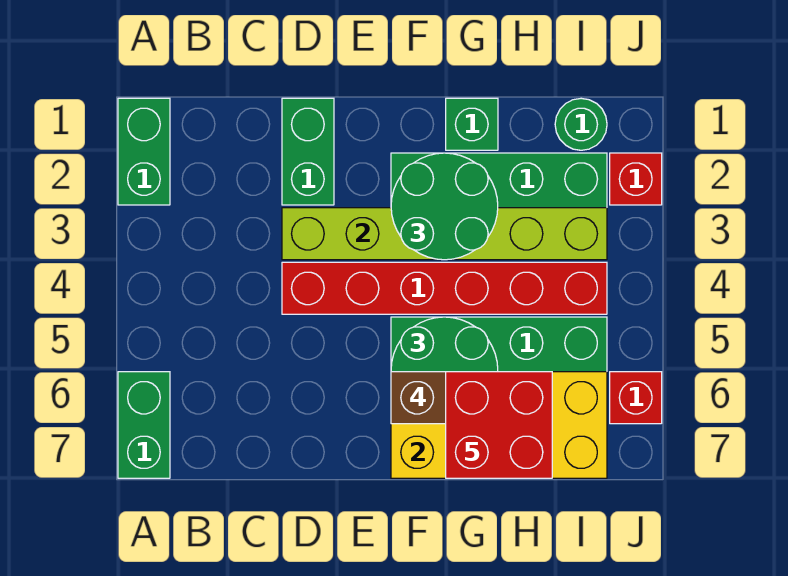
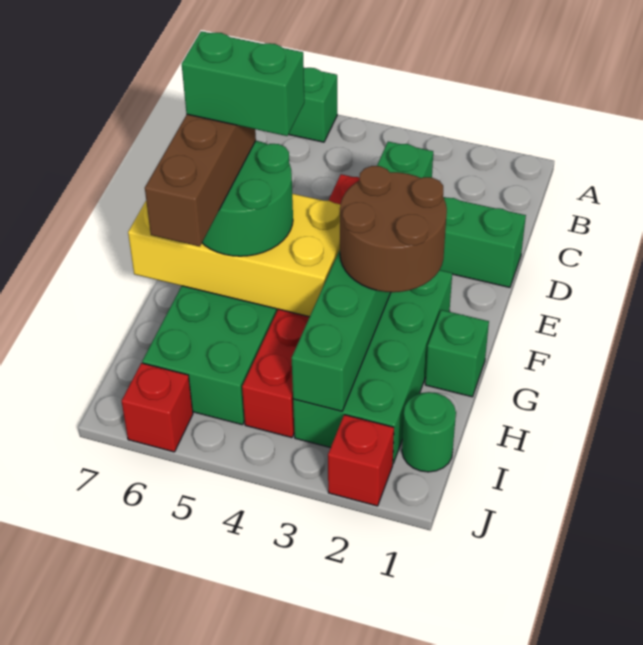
green brick A1:A2 level 1 -> green brick F5:F6 level 5
lime brick D3:I3 level 2 -> green brick D3:I3 level 2
green round brick F2:G3 level 3 -> brown round brick F2:G3 level 3
yellow brick F6:I7 level 2 -> yellow brick F4:G7 level 2
red brick G6:H7 level 5 -> none

